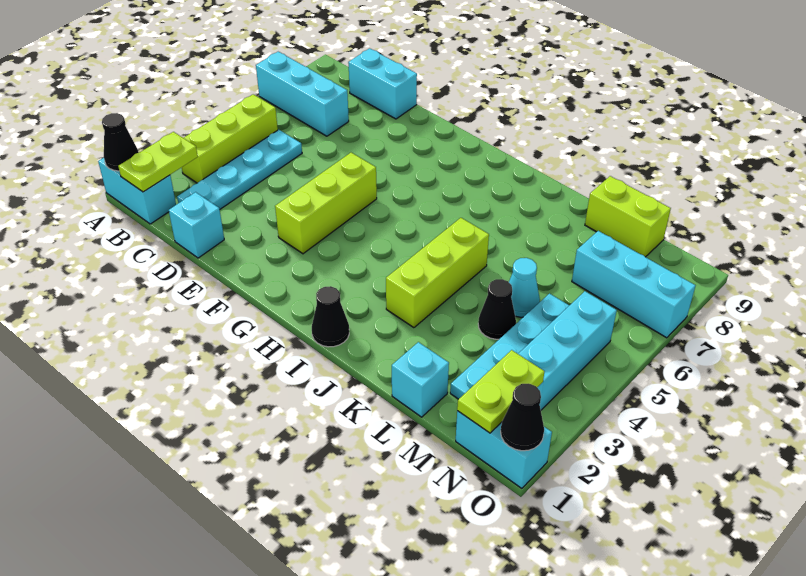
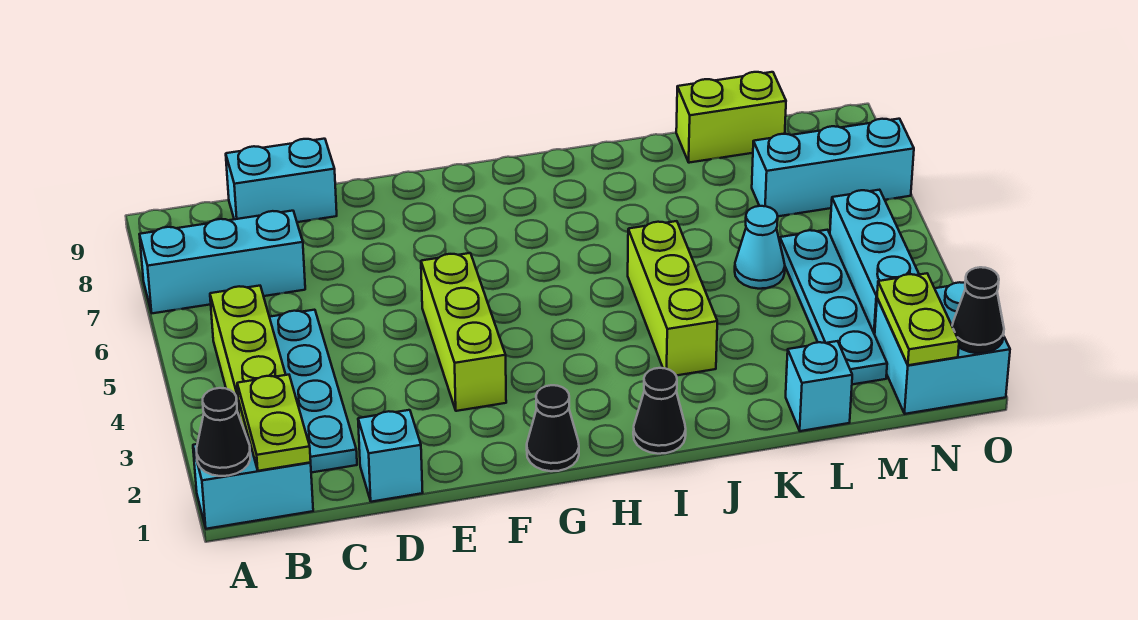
black cone L4 level 1 -> black cone G1 level 1
cyan brick N1:O1 level 1 -> cyan brick N1:O2 level 1

